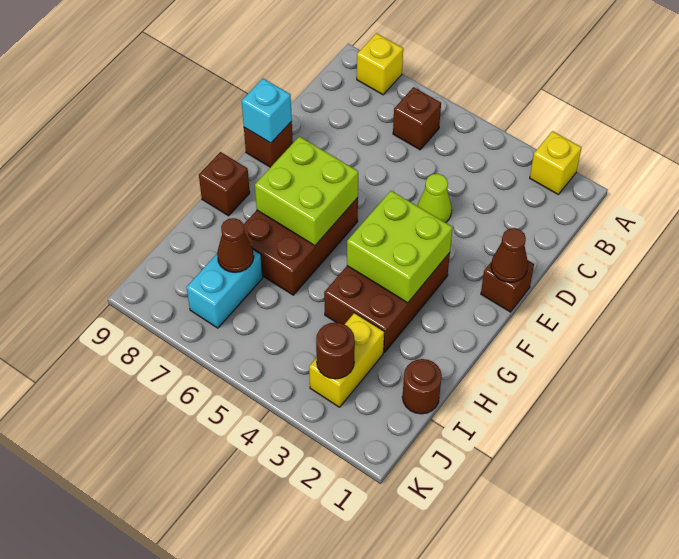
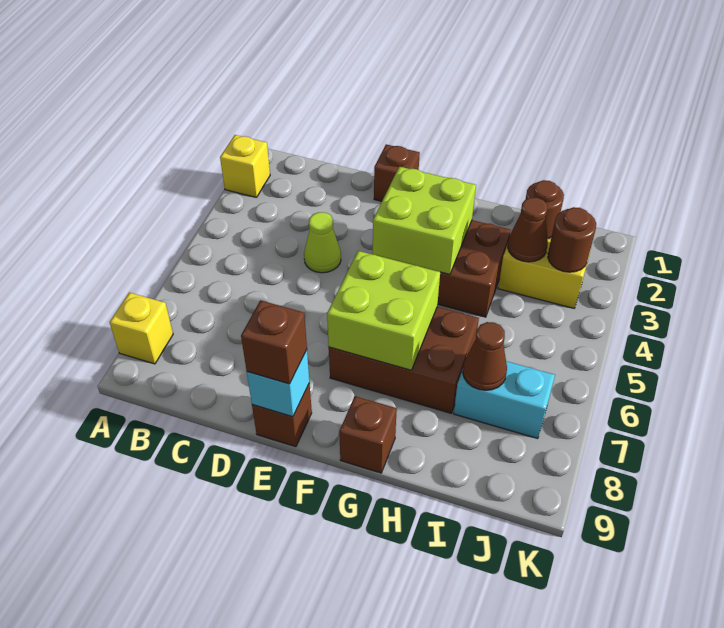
brown brick B6 level 1 -> brown brick E9 level 3
brown cone E1 level 2 -> brown cone I3 level 2

